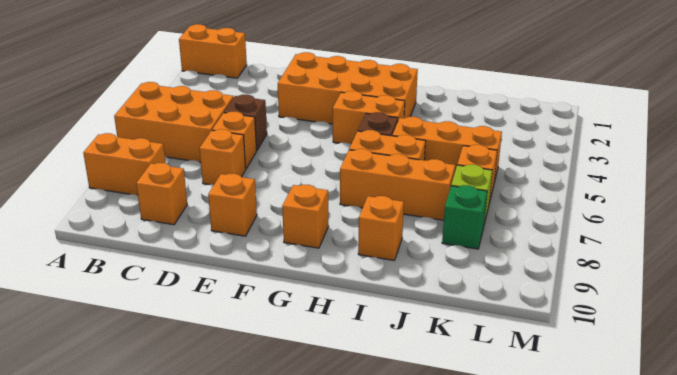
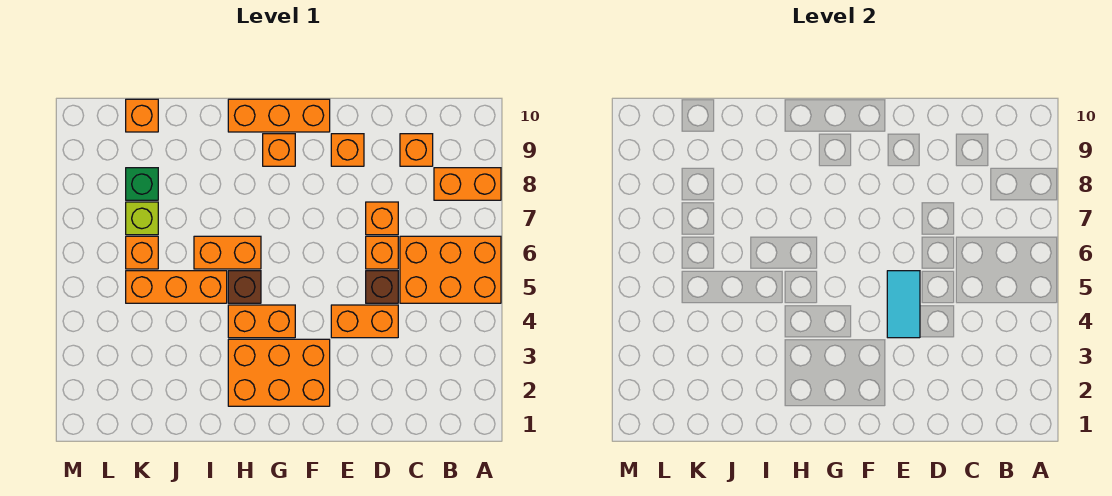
orange brick A1:B1 level 1 -> orange brick D4:E4 level 1
orange brick E2:H3 level 1 -> orange brick F2:H3 level 1
none -> cyan tile E4:E5 level 2
orange brick H7:J7 level 1 -> orange brick F10:H10 level 1
orange brick I9 level 1 -> orange brick K10 level 1

